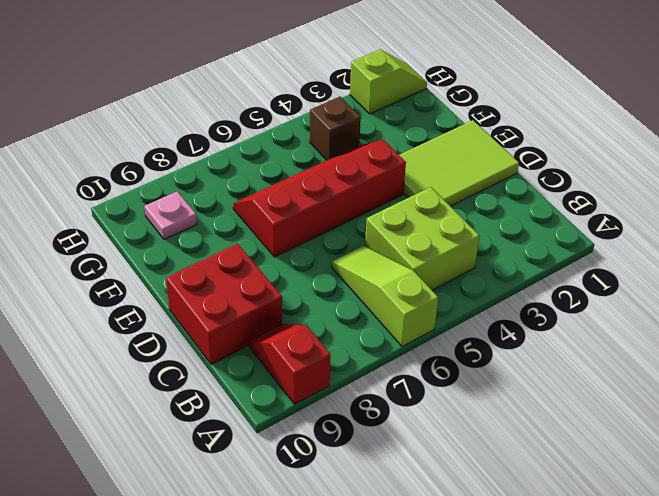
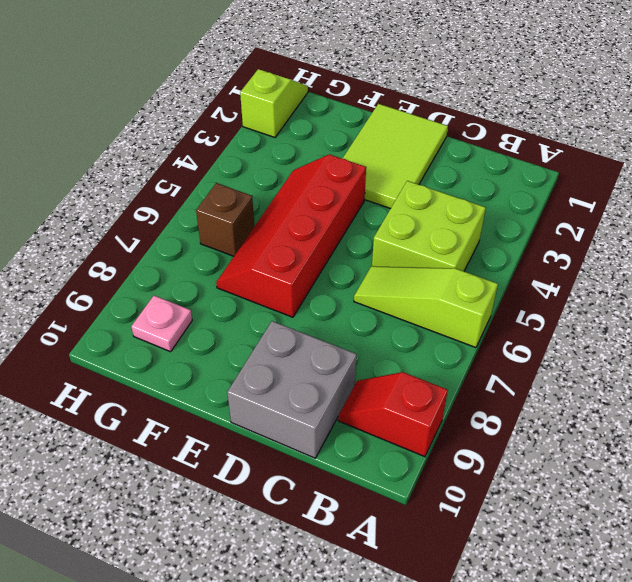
red brick C9:D10 level 1 -> grey brick C9:D10 level 1
brown brick G4 level 1 -> brown brick G6 level 1

